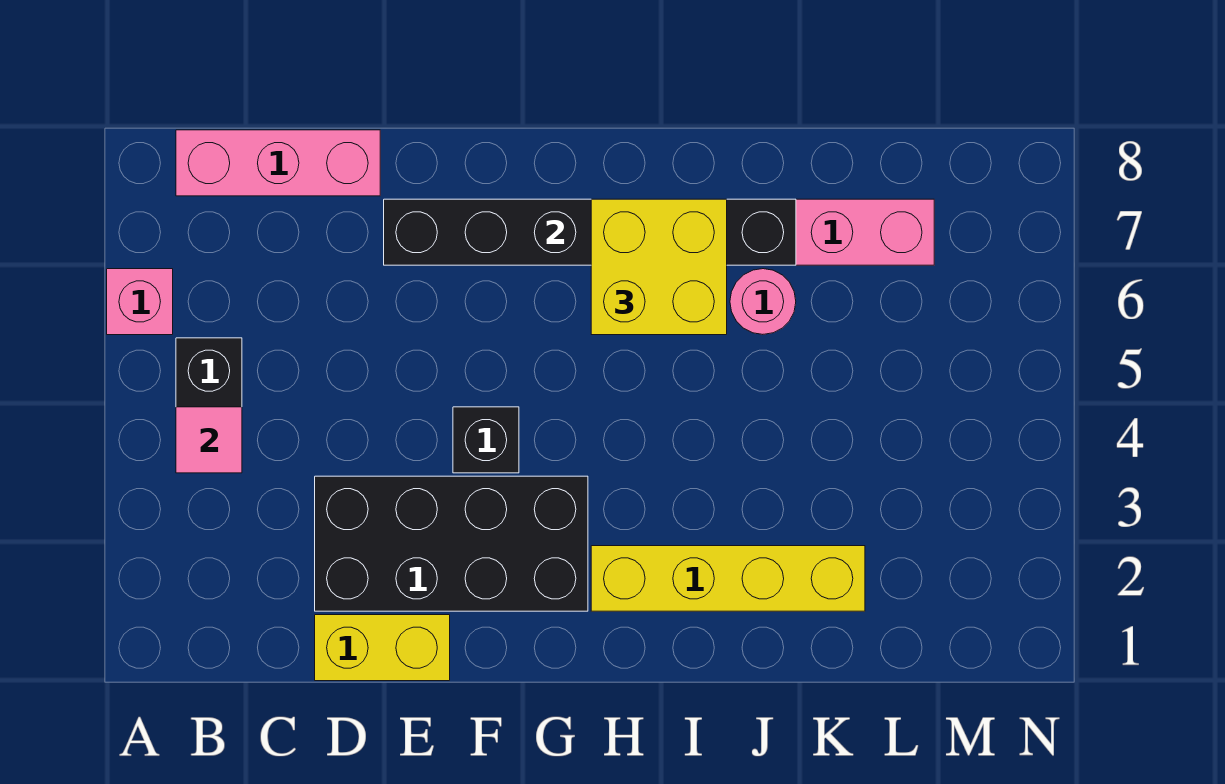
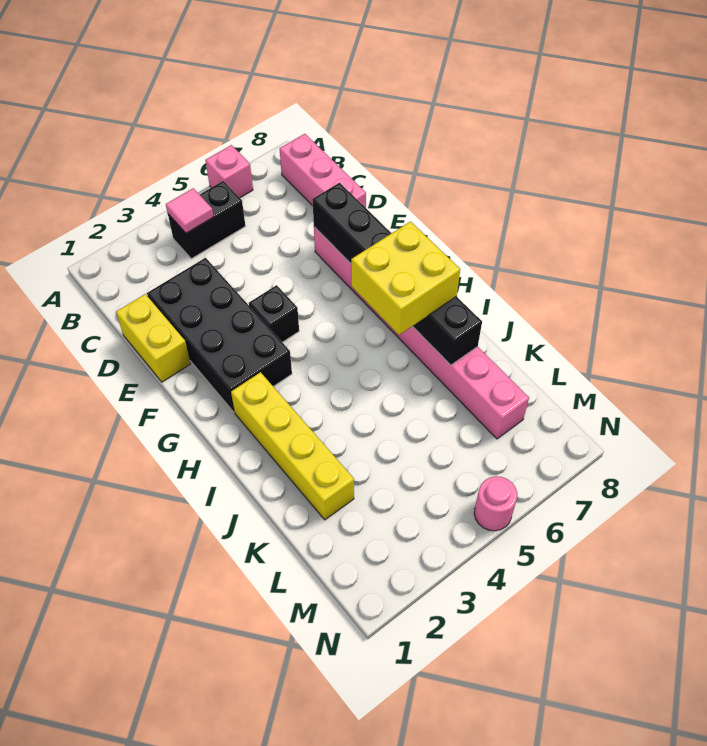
pink round brick J6 level 1 -> pink round brick N5 level 1

